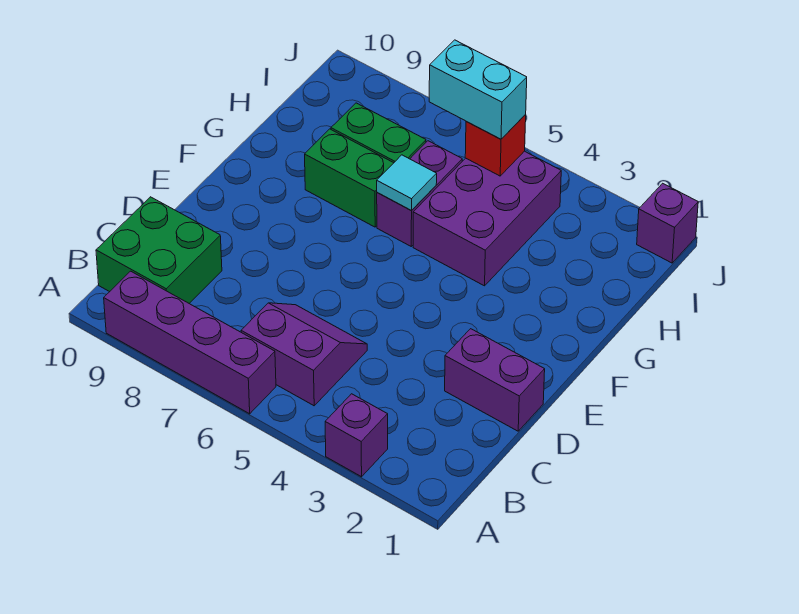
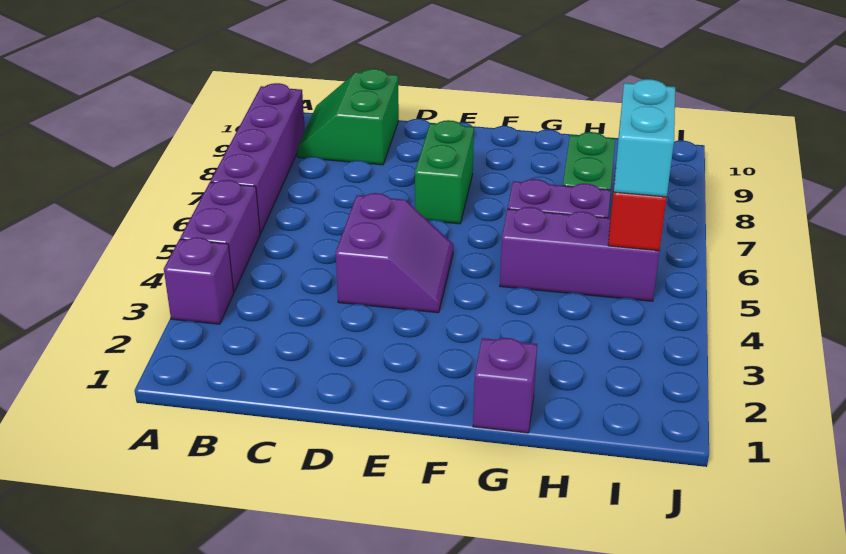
purple slope B5:C6 level 1 top B -> purple slope D4:E5 level 1 top D
green brick B9:C10 level 1 -> green slope B9:C10 level 1 top C
purple brick D1:D2 level 1 -> purple brick A4:A5 level 1
purple brick G4:I5 level 1 -> purple brick G5:I5 level 1
cyan tile G6 level 2 -> none
green brick G7:G8 level 1 -> green brick E7:E8 level 1
purple brick J1 level 1 -> purple brick G1 level 1

